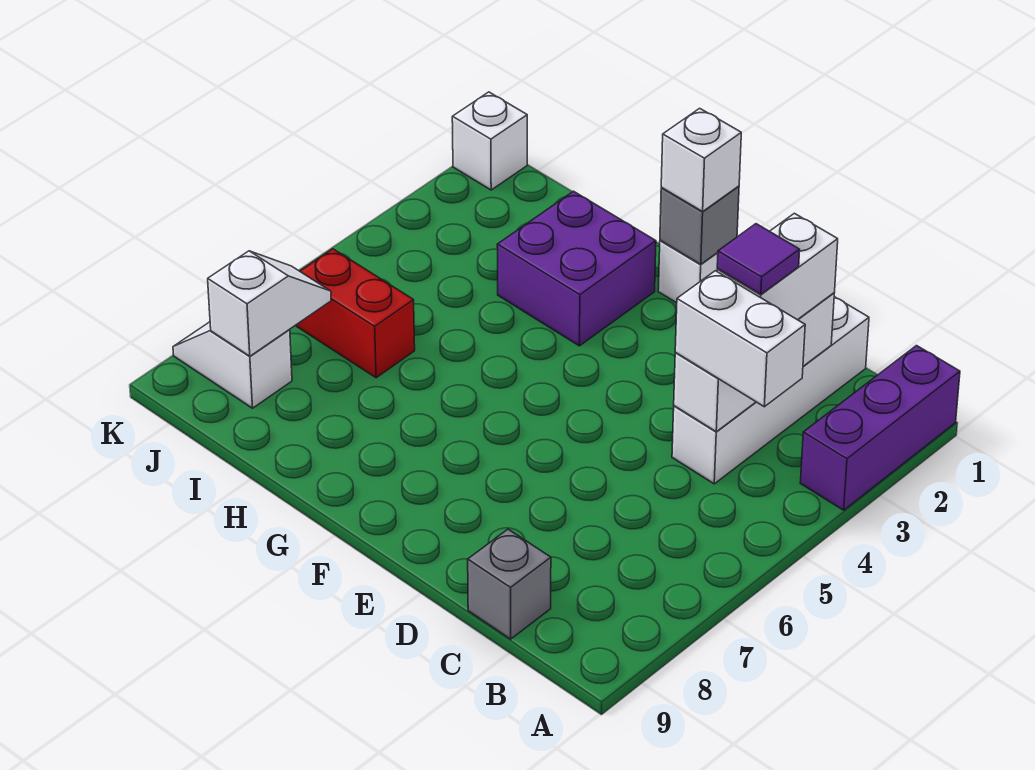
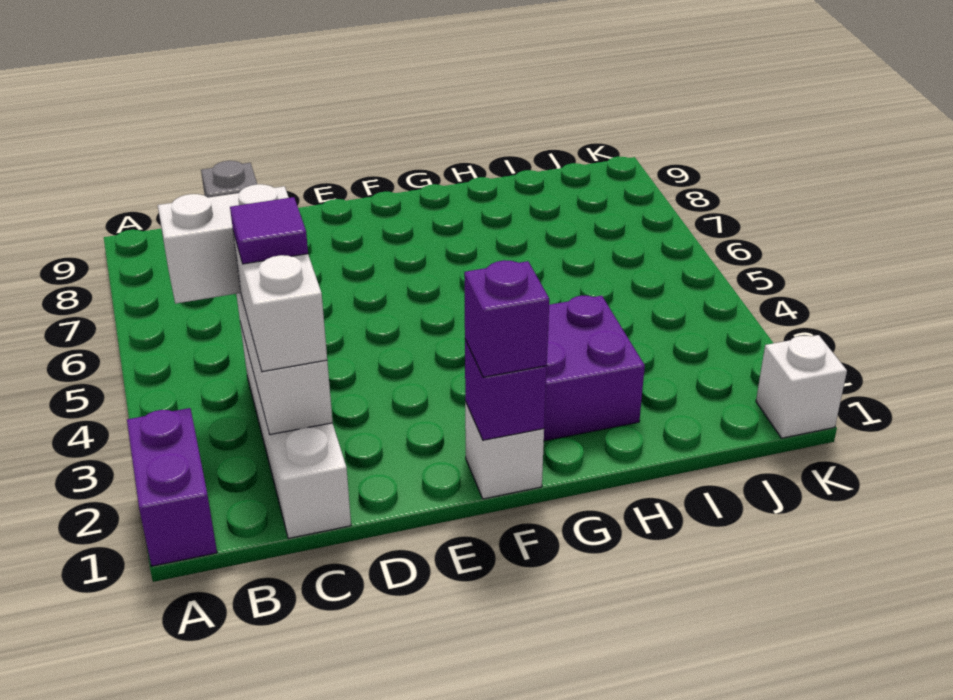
purple brick A1:A3 level 1 -> purple brick A1:A2 level 1
grey brick F1 level 2 -> purple brick F1 level 2
white brick F1 level 3 -> purple brick F1 level 3
red brick I6:J6 level 1 -> none
white slope J7:J8 level 2 top 8 -> none
white slope J8:K8 level 1 top J -> none

